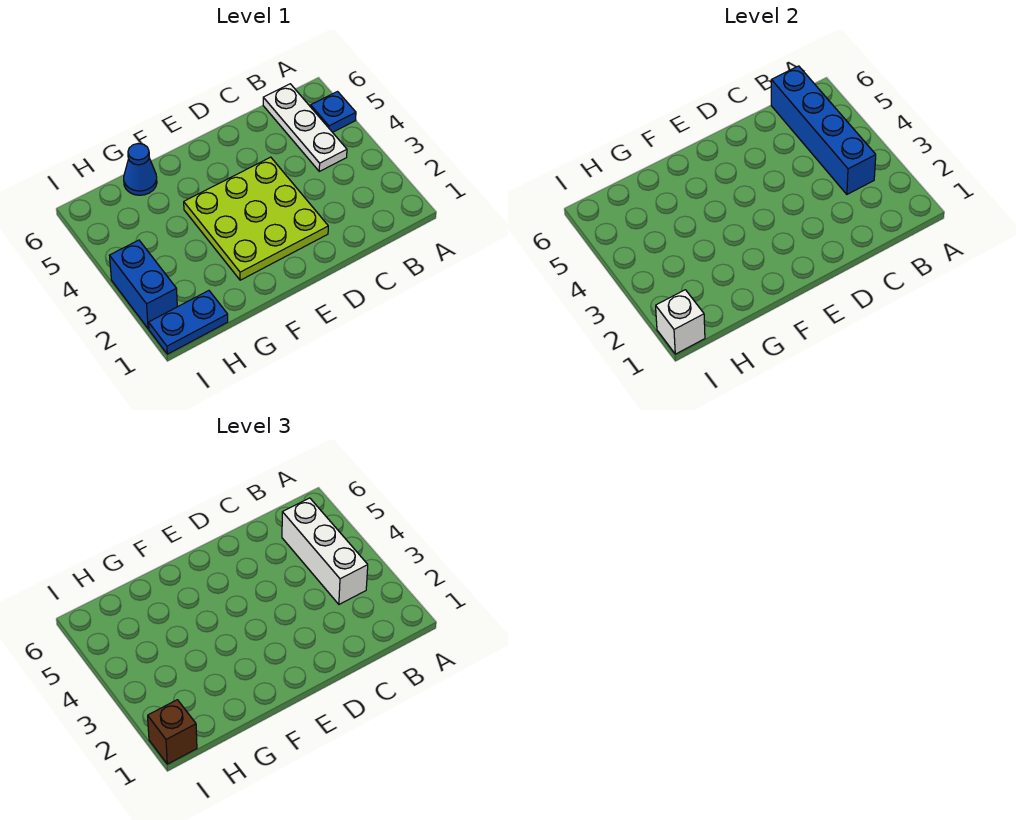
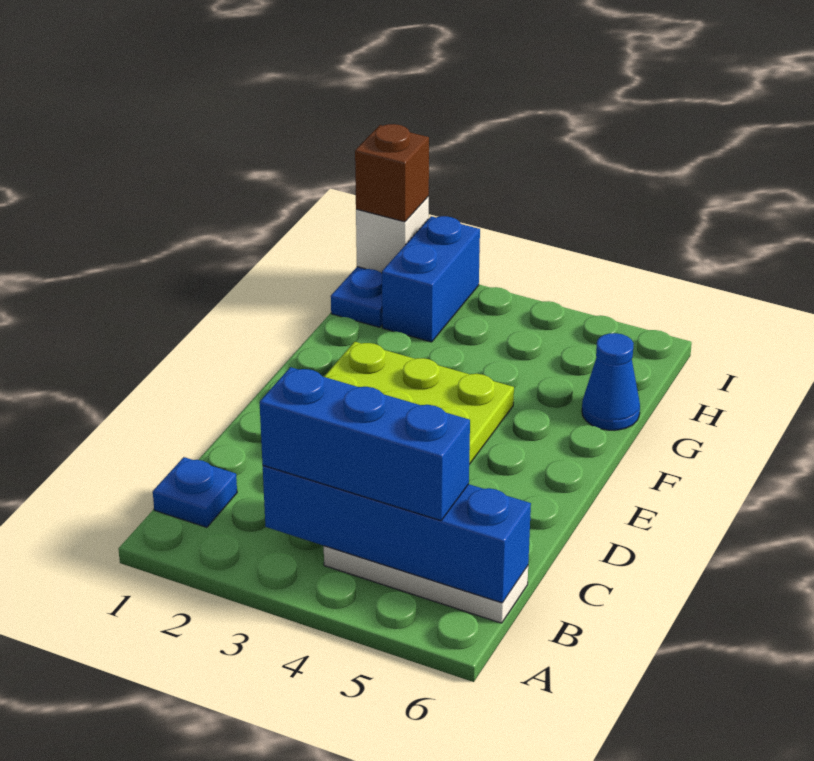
blue plate A5 level 1 -> blue plate B1 level 1
white brick B3:B5 level 3 -> blue brick B3:B5 level 3
blue brick I2:I3 level 1 -> blue brick H2:I2 level 1

